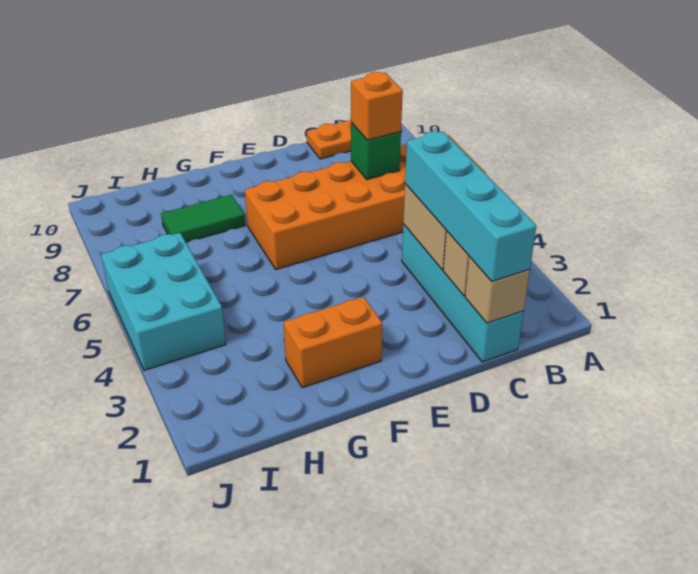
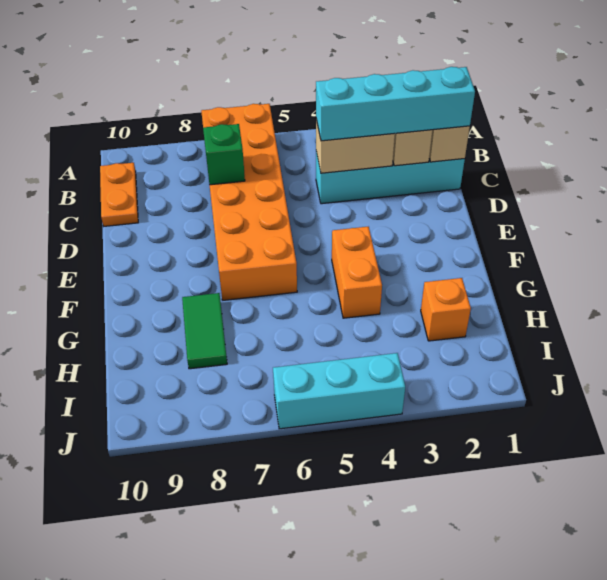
orange brick C7 level 3 -> orange brick H2 level 1
orange brick F2:G2 level 1 -> orange brick F4:G4 level 1
cyan brick I4:J6 level 1 -> cyan brick J4:J6 level 1

